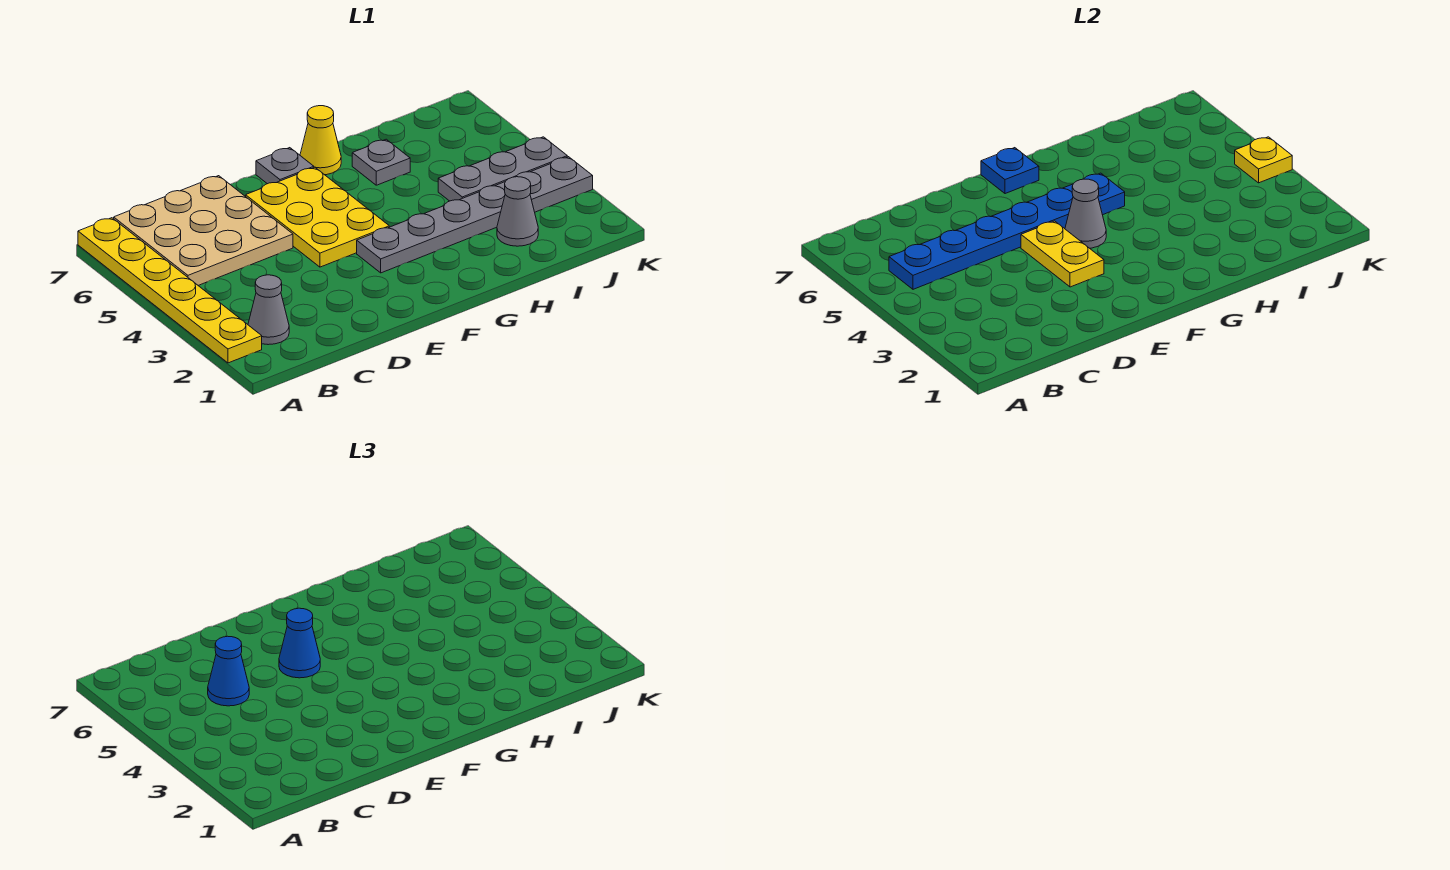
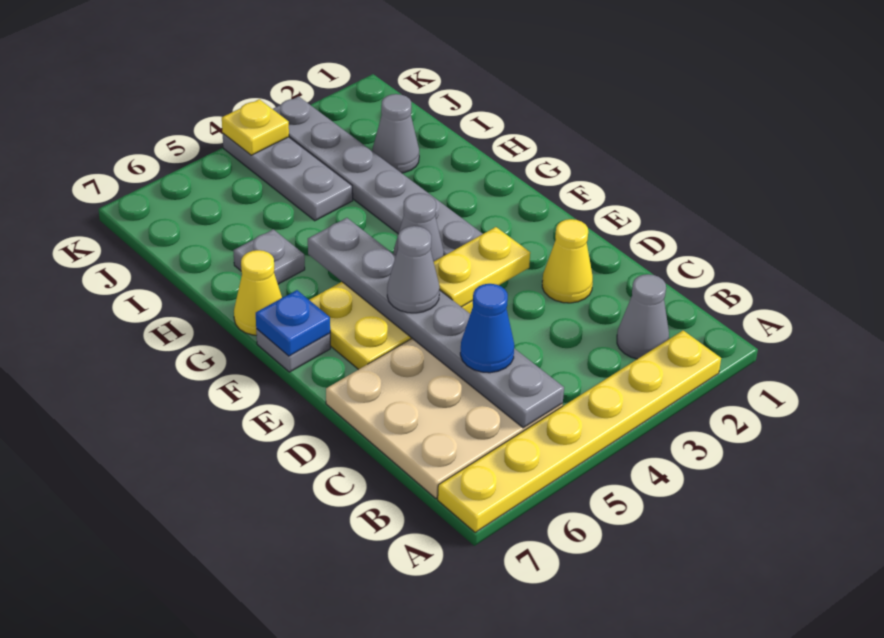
blue plate B5:G5 level 2 -> grey plate B5:G5 level 2
none -> yellow cone D2 level 1
blue cone E5 level 3 -> grey cone E5 level 3

